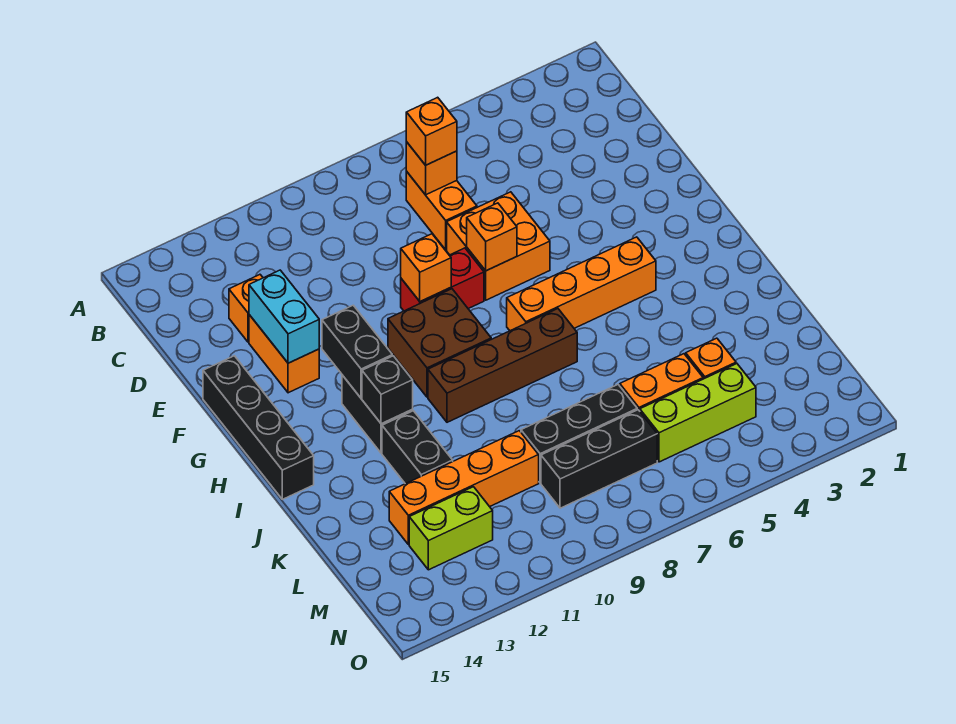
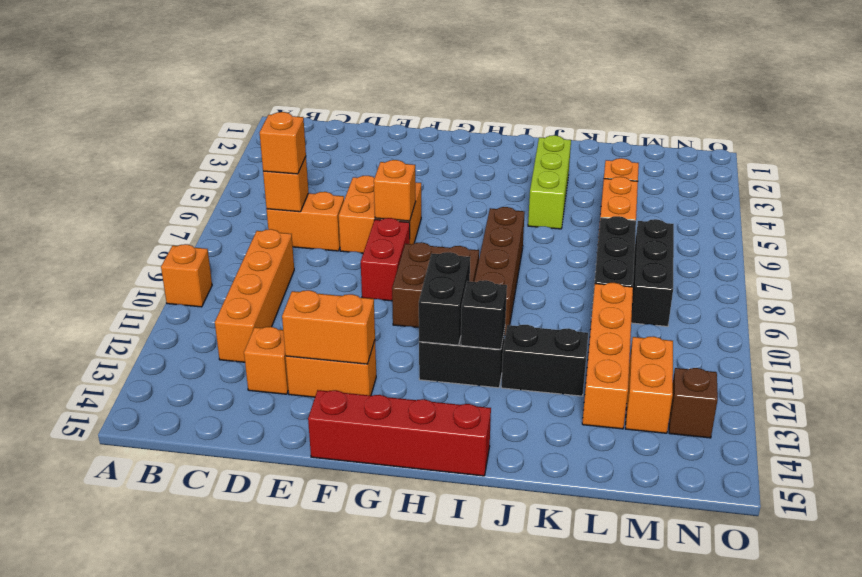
cyan brick E13:F13 level 2 -> orange brick E13:F13 level 2
orange brick F9 level 2 -> orange brick A10 level 1
black brick F15:I15 level 1 -> red brick F15:I15 level 1
black brick G12:H12 level 2 -> black brick H11:H12 level 2
orange brick H4:H7 level 1 -> orange brick C9:C12 level 1
lime brick M4:M6 level 1 -> lime brick J3:J5 level 1
lime brick M12:M13 level 1 -> orange brick M12:M13 level 1
none -> brown brick N13 level 1

